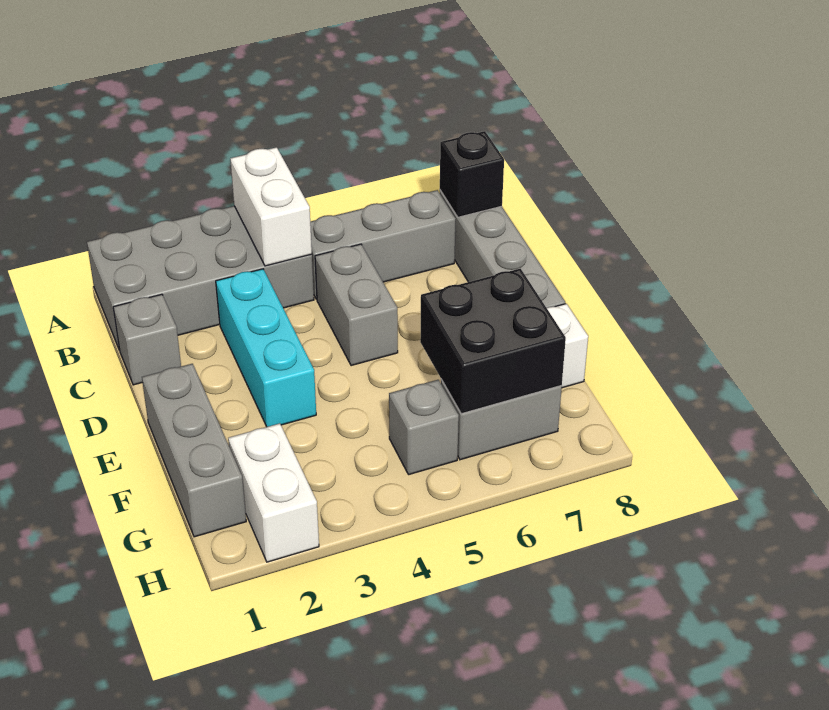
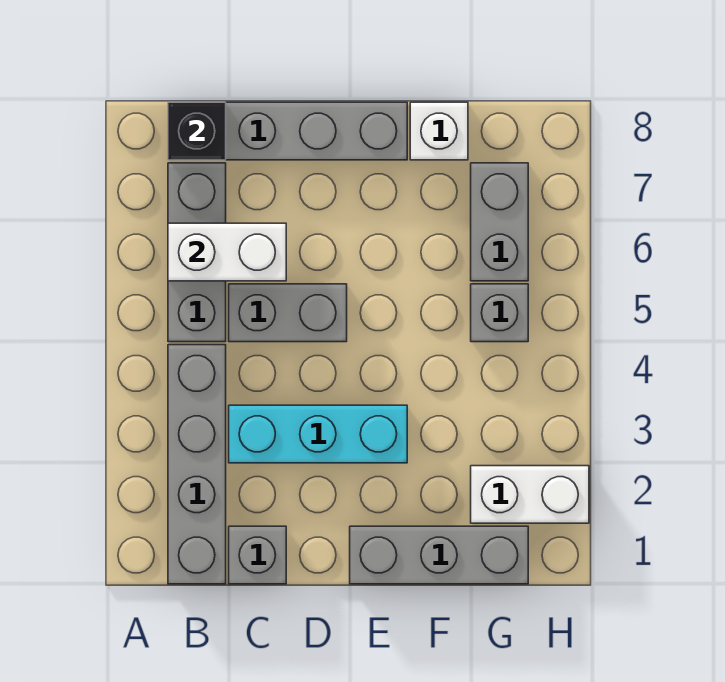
grey brick A1:B4 level 1 -> grey brick B1:B4 level 1
white brick A4:B4 level 2 -> white brick B6:C6 level 2
black brick F6:G7 level 2 -> none

